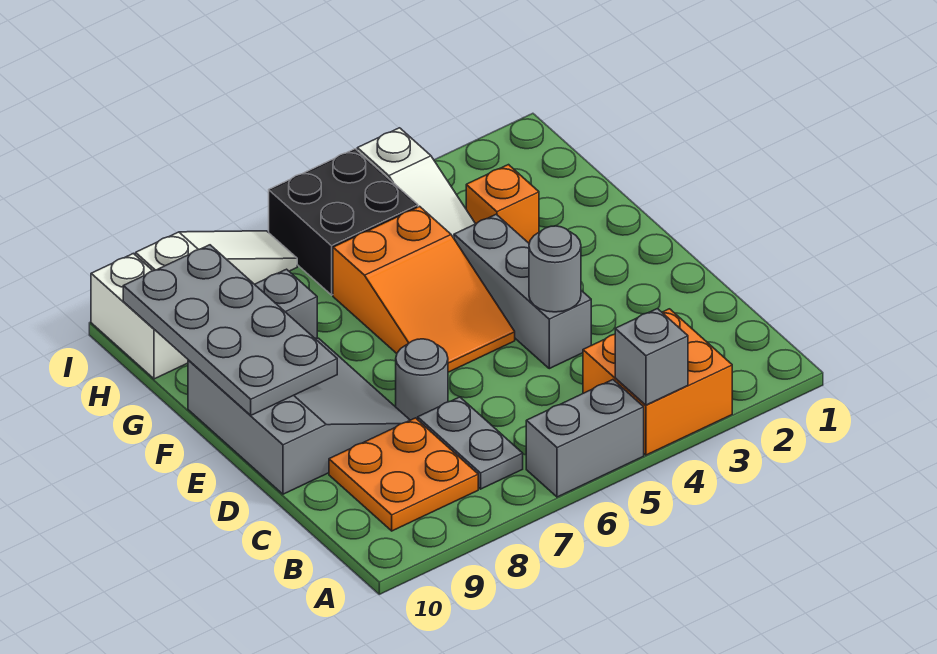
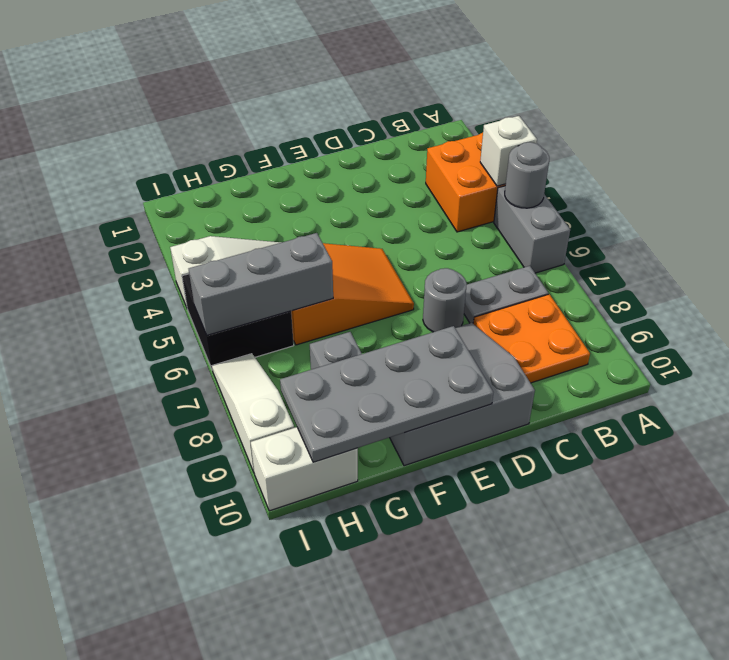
grey brick A4 level 2 -> white brick A4 level 2
grey brick D4:F4 level 1 -> grey brick G6:I6 level 2
grey round brick D4 level 2 -> grey round brick A5 level 2
orange brick G3 level 1 -> none

